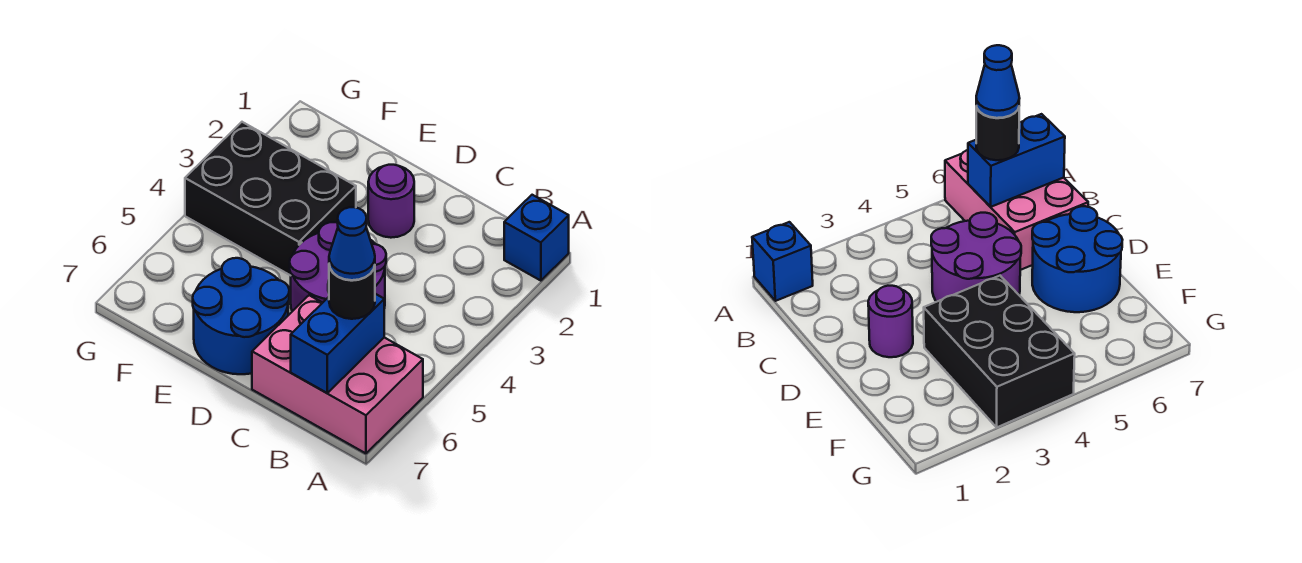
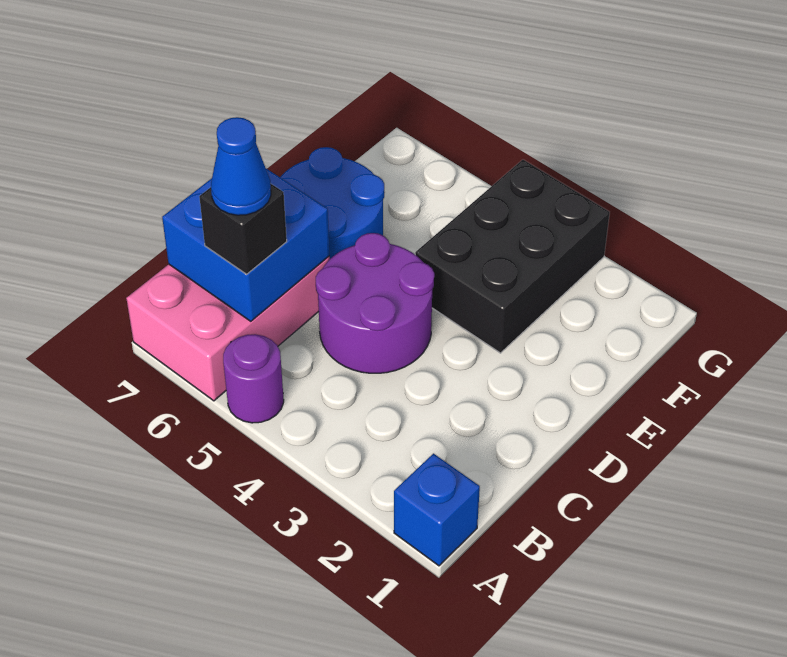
blue brick B6:B7 level 2 -> blue brick B6:C7 level 2
black round brick B6 level 3 -> black brick B6 level 3
purple round brick D2 level 1 -> purple round brick A5 level 1

